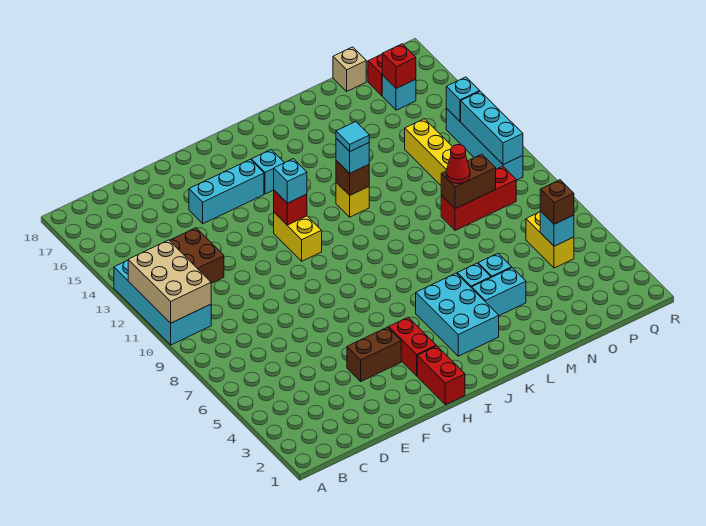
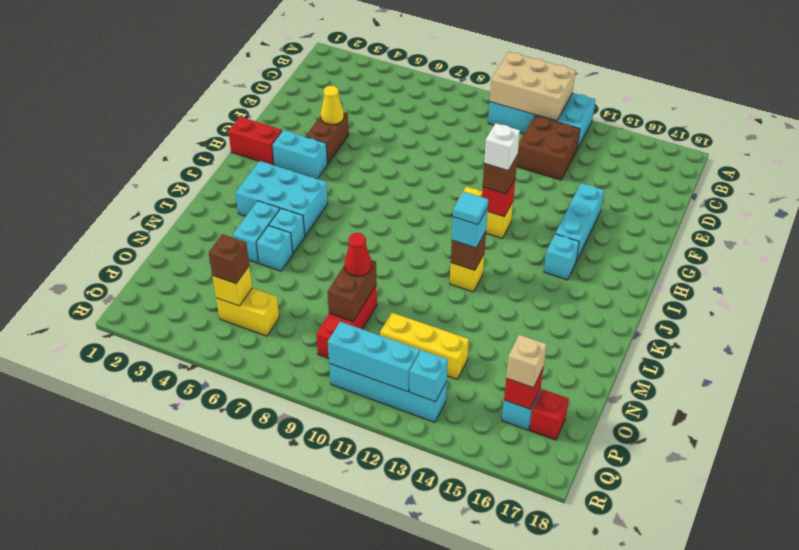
none -> yellow cone F4 level 2
red brick H3:H4 level 1 -> cyan brick H3:H4 level 1
cyan brick H12 level 3 -> brown brick H12 level 3
none -> white brick H12 level 4
tan brick O18 level 1 -> tan brick P16 level 3
cyan brick P5 level 2 -> yellow brick P5 level 2

